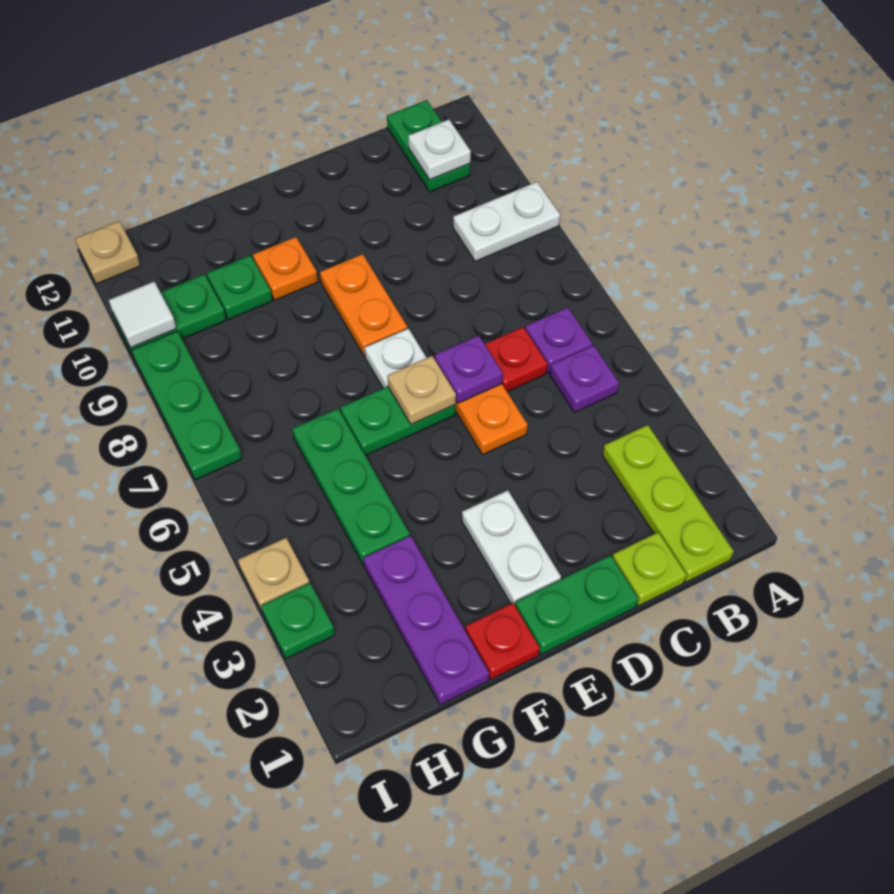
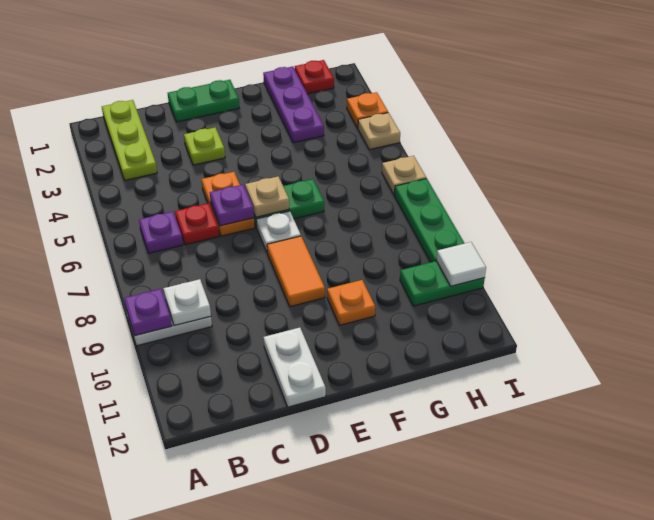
purple plate B5 level 1 -> purple plate A9 level 2
green plate B11:B12 level 1 -> none
white plate B11 level 2 -> white plate B9 level 2
lime plate C1 level 1 -> lime plate D3 level 1
white plate E2:E3 level 1 -> white plate D11:D12 level 1
orange plate E8:E9 level 1 -> orange tile E8:E9 level 1
red plate F1 level 1 -> red plate H1 level 1
green plate G4:G6 level 1 -> none
green plate G10 level 1 -> none
green plate I3 level 1 -> orange plate I3 level 1
tan plate I12 level 1 -> tan plate I6 level 1

